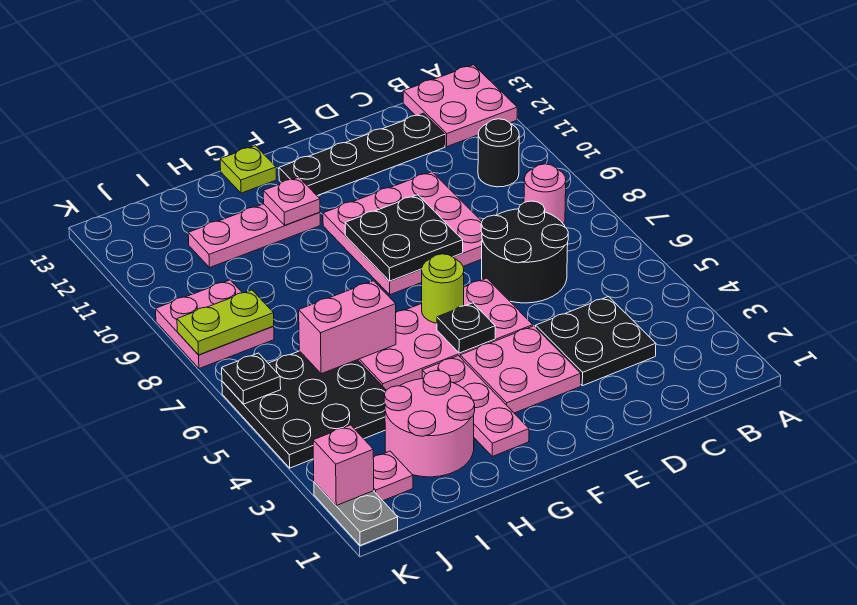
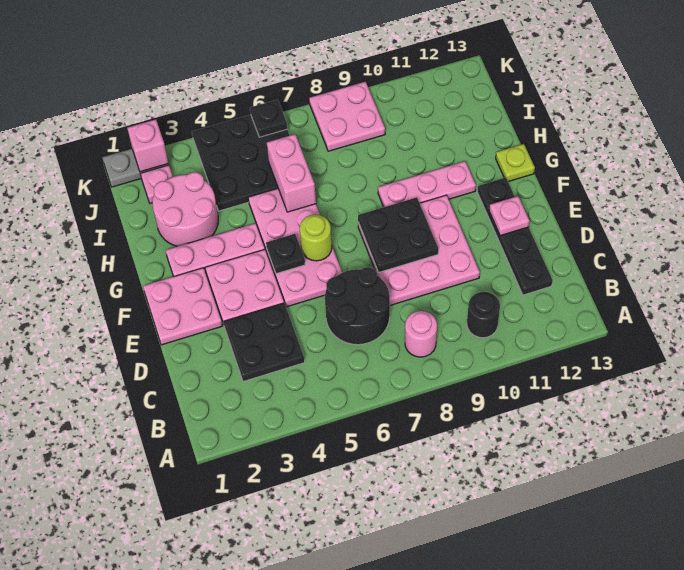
pink plate A12:B13 level 1 -> pink plate E1:F2 level 1
pink plate G11:I11 level 1 -> pink plate G9:G11 level 1
pink plate G11 level 2 -> pink plate E12 level 2
lime plate J8:K8 level 2 -> none

